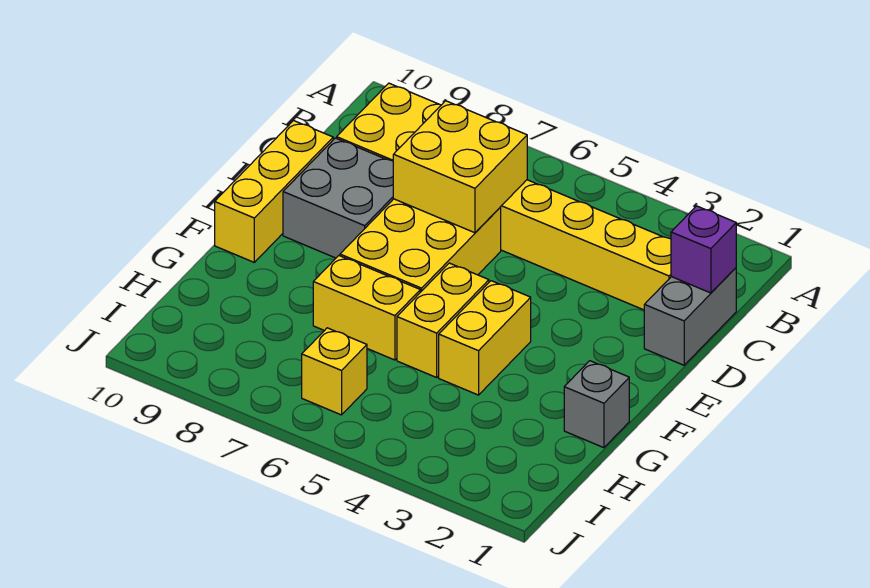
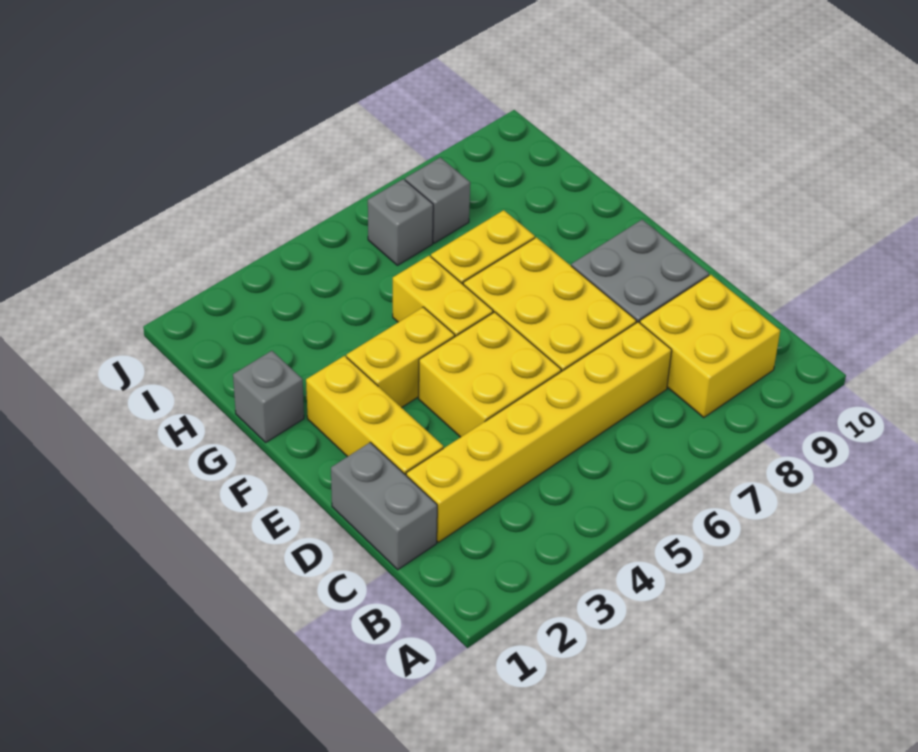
purple brick C1 level 2 -> none
yellow brick C6:D7 level 2 -> yellow brick D4:E5 level 1
yellow brick D10:F10 level 1 -> yellow brick D2:F2 level 1
yellow brick F4:G4 level 1 -> yellow brick F3:F4 level 1
yellow brick I6 level 1 -> grey brick I6 level 1
none -> grey brick I7 level 1

